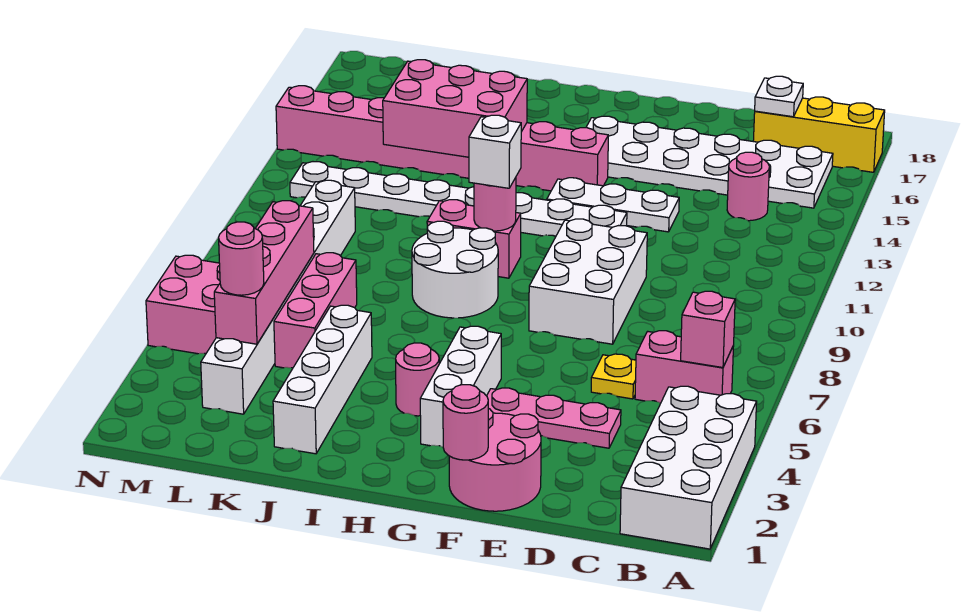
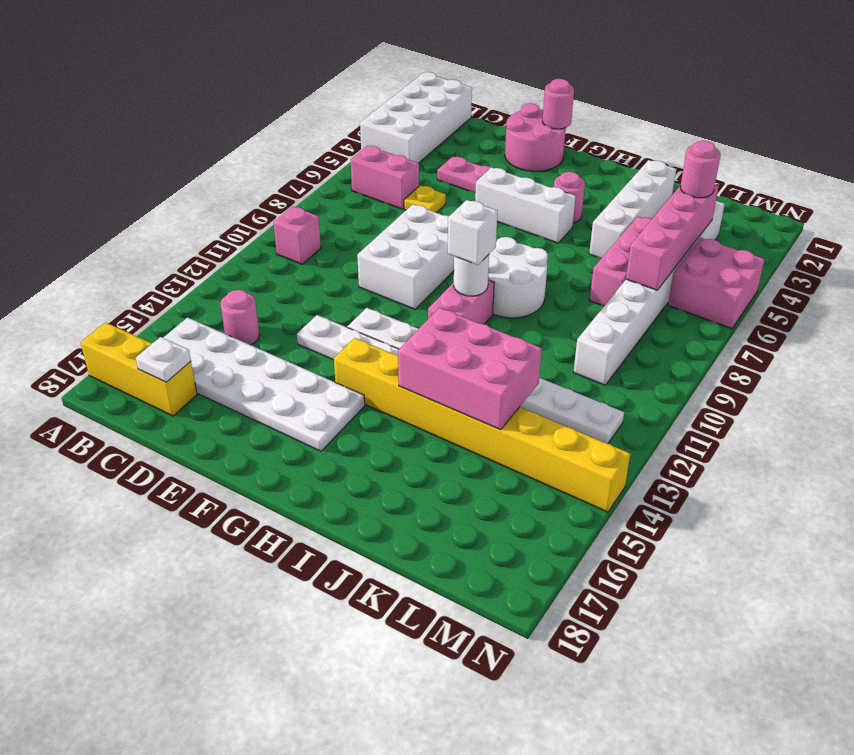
pink brick B6 level 2 -> pink brick B10 level 1
white brick G3:G5 level 1 -> white brick F5:H5 level 1
pink brick G14:N14 level 1 -> yellow brick G14:N14 level 1
pink brick H10:I10 level 1 -> pink brick H10:H11 level 1
pink round brick H10 level 2 -> white round brick H10 level 2

